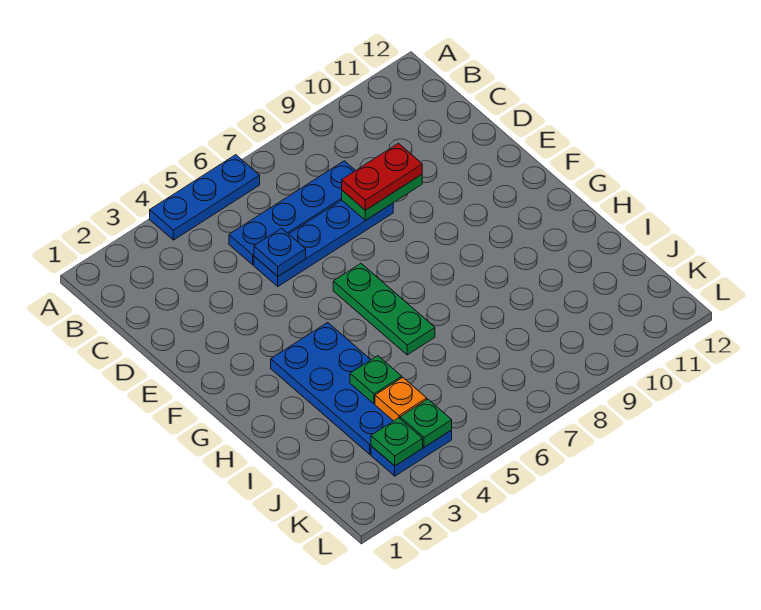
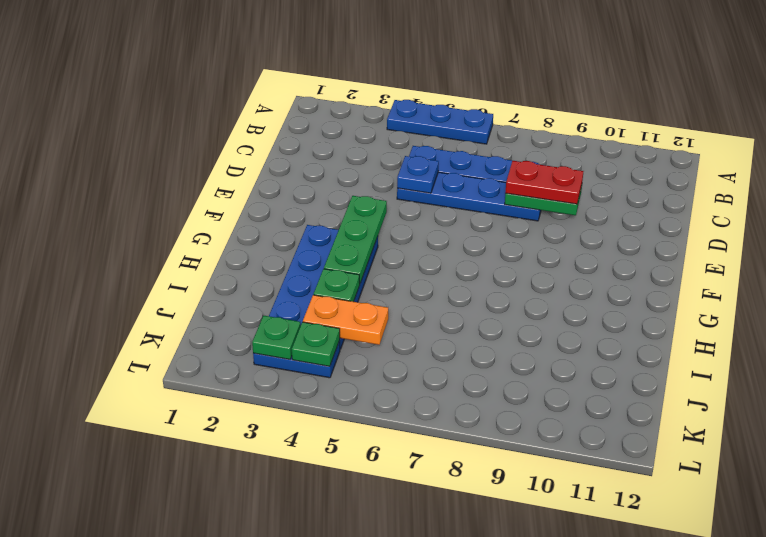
green plate F6:H6 level 1 -> green plate F4:H4 level 2
orange plate J4 level 2 -> orange plate J4:J5 level 2

